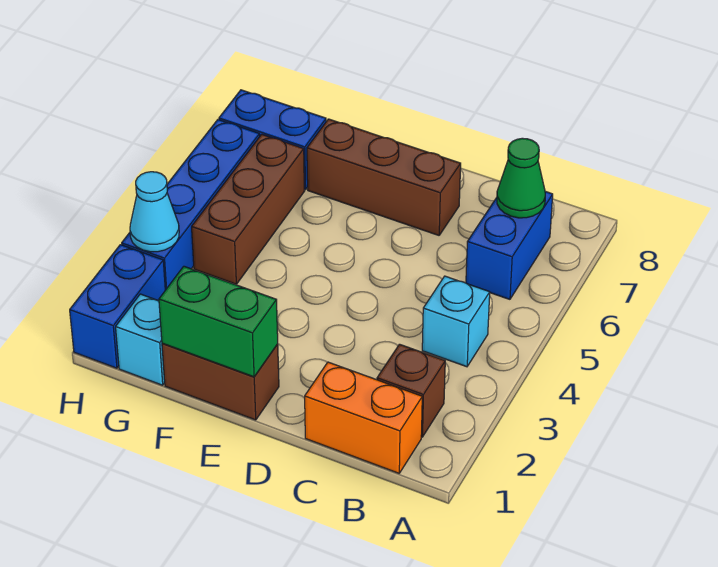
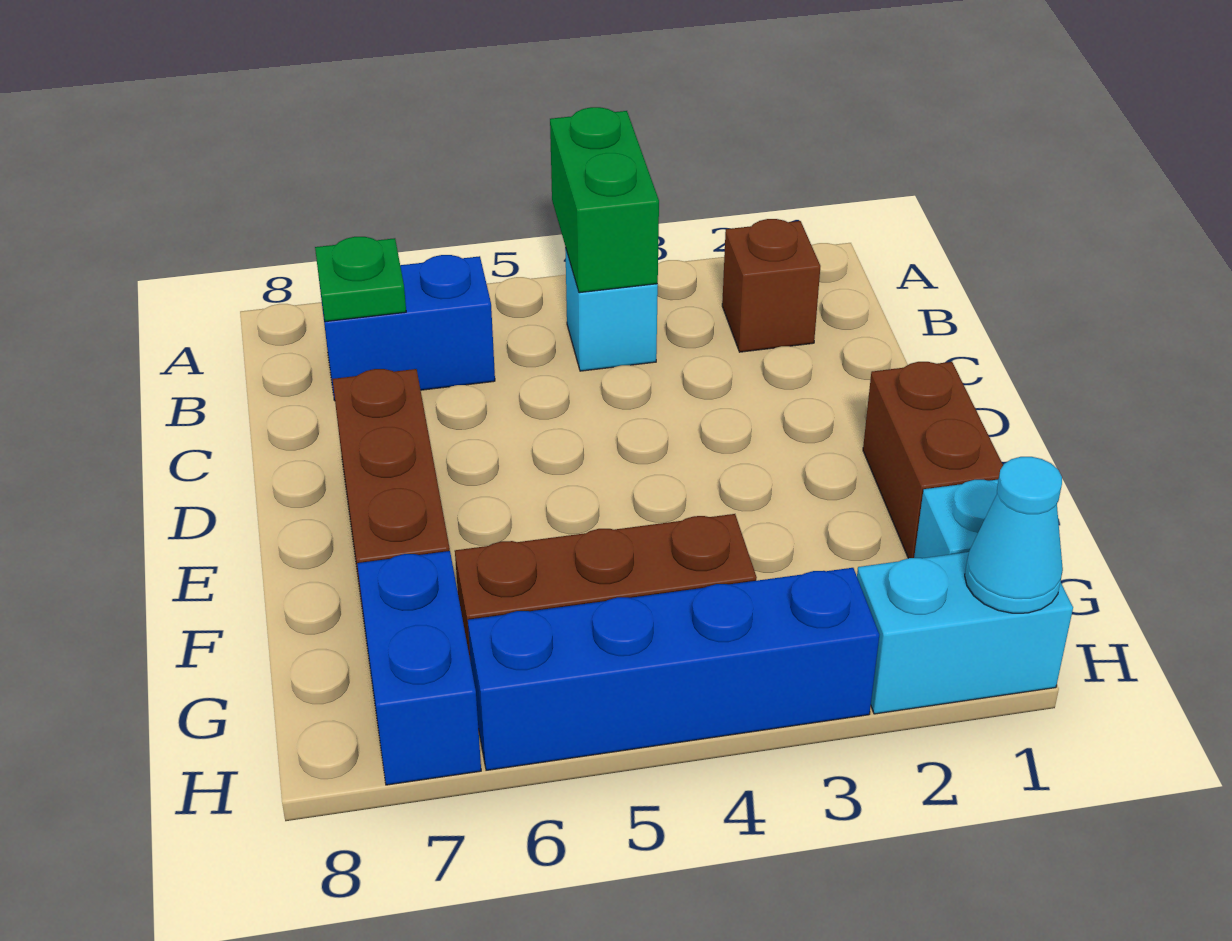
orange brick B1:C1 level 1 -> none
green cone B7 level 2 -> green plate B7 level 2
green brick E1:F1 level 2 -> green brick A4:B4 level 2
blue brick H1:H2 level 1 -> cyan brick H1:H2 level 1
cyan cone H3 level 2 -> cyan cone H1 level 2

